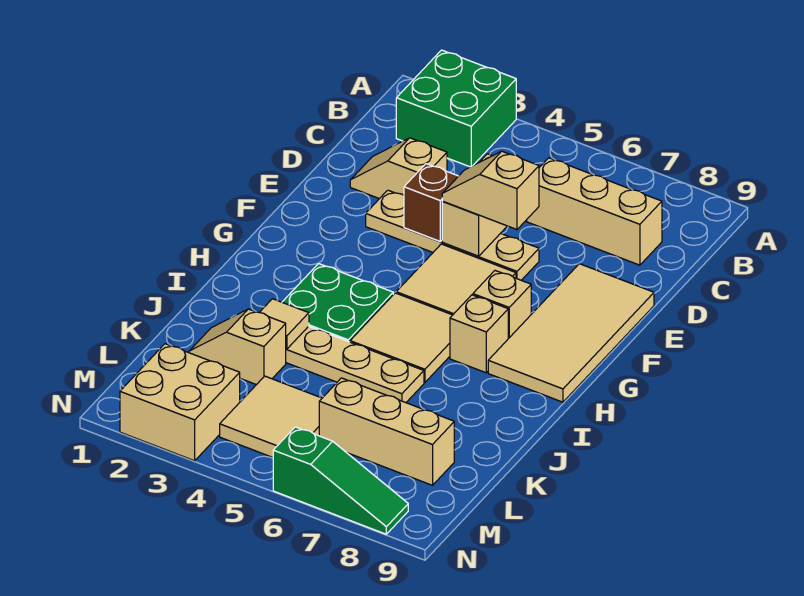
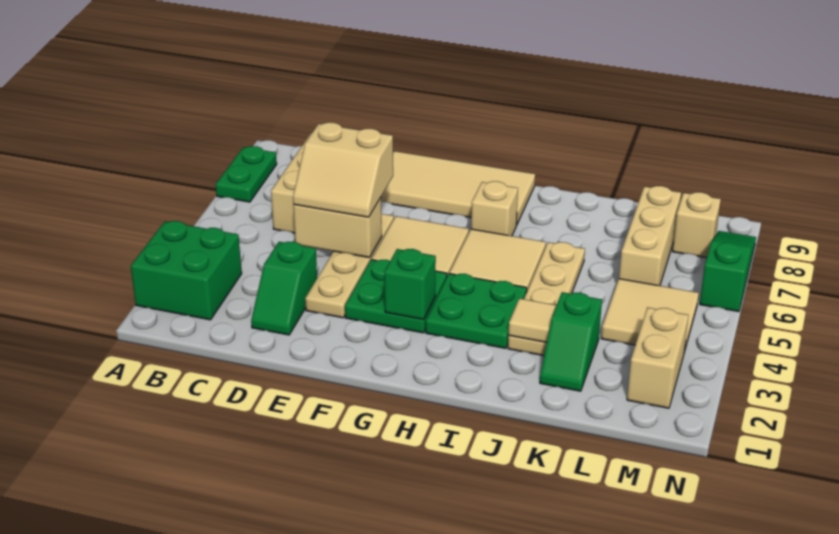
none -> green plate A7:A8 level 1
tan slope D2:D3 level 1 top 3 -> green slope D2:D3 level 1 top 3
brown brick E4 level 2 -> none
tan slope E5:E6 level 3 top 6 -> tan slope D5:E6 level 3 top 6
none -> green plate F3:G4 level 1
none -> green brick G3 level 2
tan brick G7 level 1 -> tan brick M8 level 1
tan slope K2:K3 level 1 top 3 -> green slope K2:K3 level 1 top 3
tan brick M2:N3 level 1 -> tan brick M2:M3 level 1

